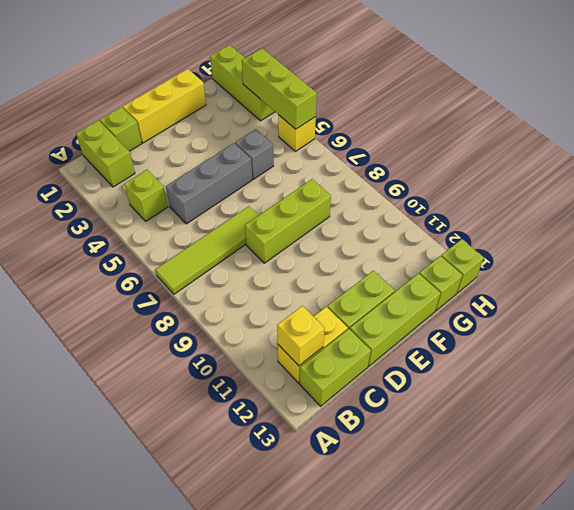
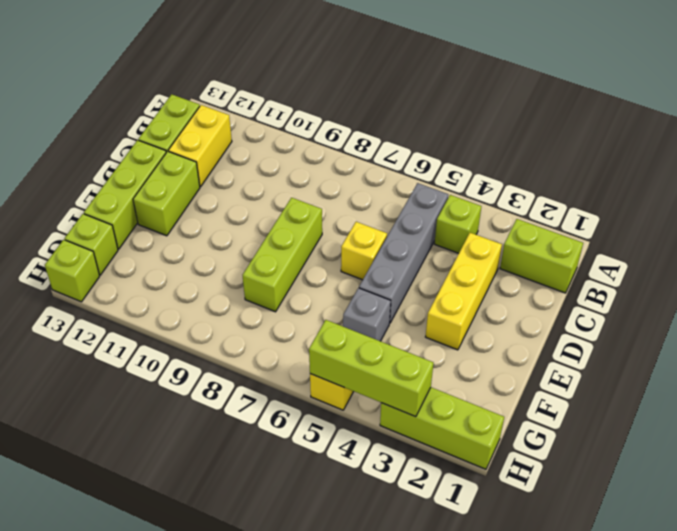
lime tile A7:D7 level 1 -> none
yellow brick B12 level 2 -> yellow brick D6 level 1
lime brick C1 level 1 -> none
grey brick C5:E5 level 1 -> grey brick B5:E5 level 1
yellow brick D1:F1 level 1 -> yellow brick C3:E3 level 1

